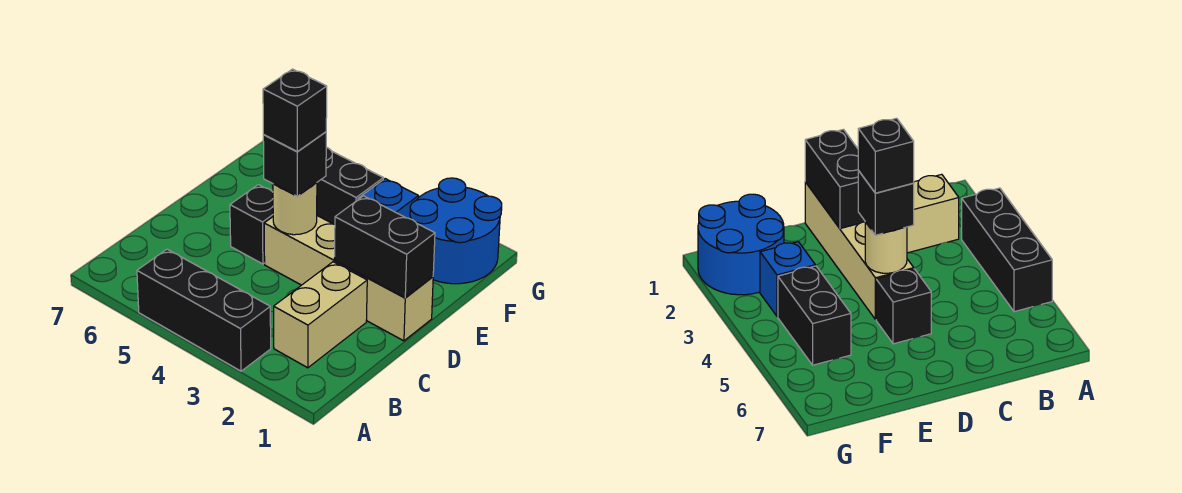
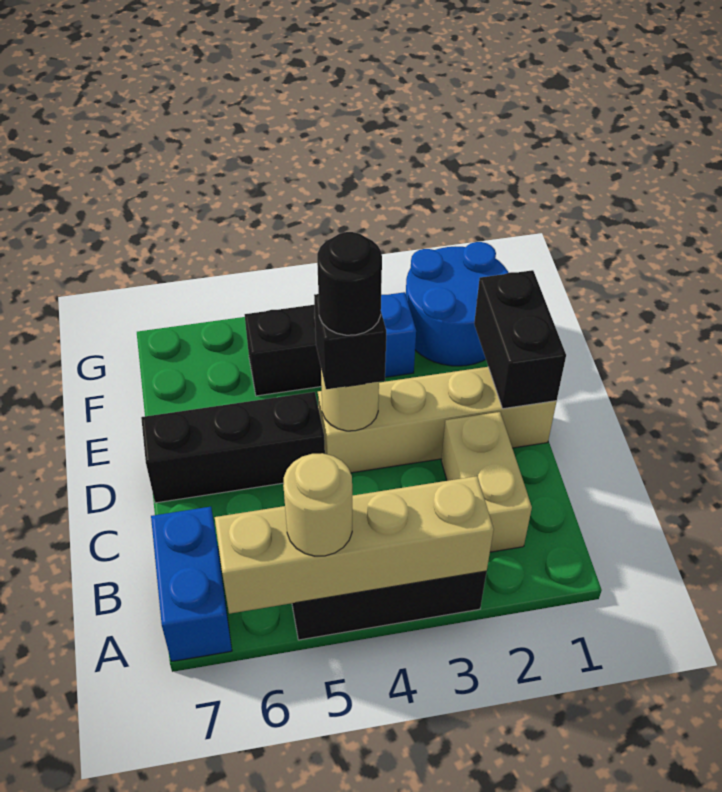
none -> tan brick A3:A6 level 2
none -> tan round brick A5 level 3
none -> blue brick A7:B7 level 1
black brick D1:D2 level 2 -> black brick D1:E1 level 2
black brick D4 level 4 -> black round brick D4 level 4
black brick D5 level 1 -> black brick D5:D7 level 1

